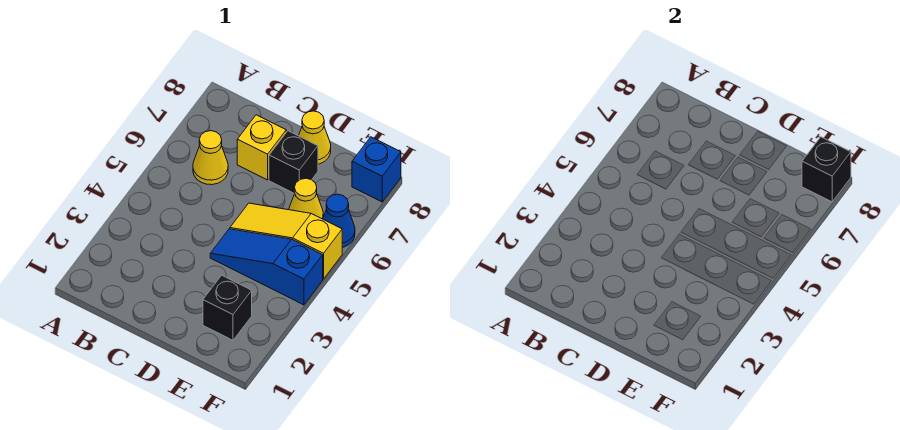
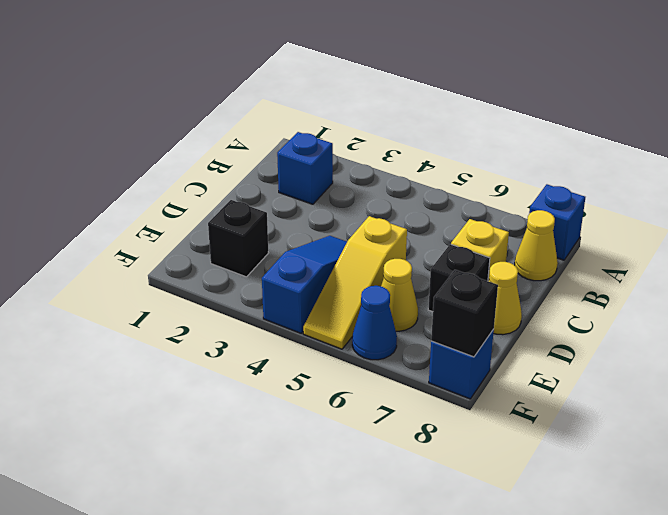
none -> blue brick A8 level 1
none -> blue brick B2 level 1
yellow cone B6 level 1 -> yellow cone B8 level 1
yellow slope D5:F5 level 1 top F -> yellow slope D5:F5 level 1 top D

